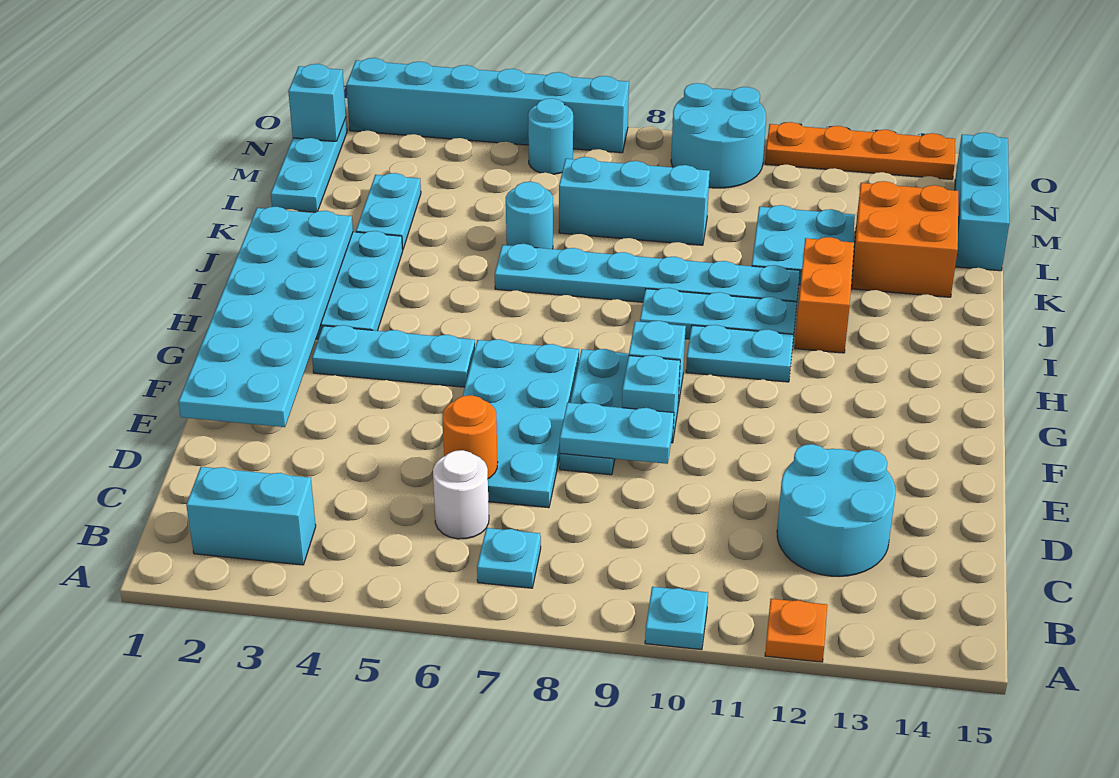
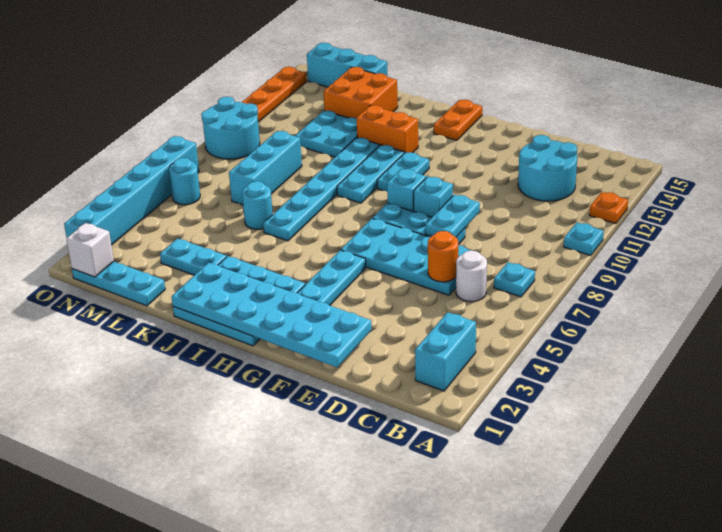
none -> orange plate H14:H15 level 1
cyan brick N1 level 2 -> white brick N1 level 2

